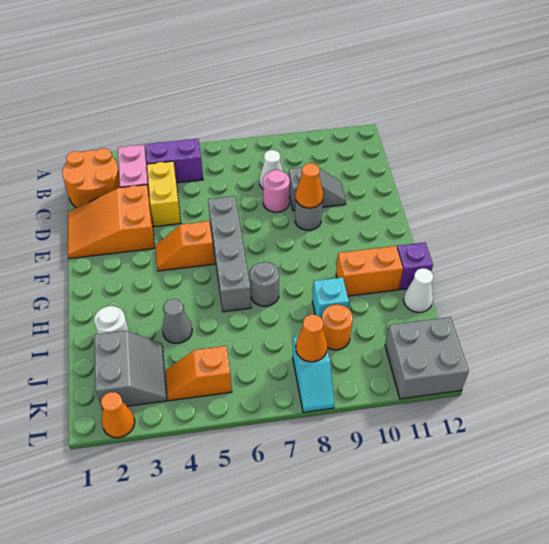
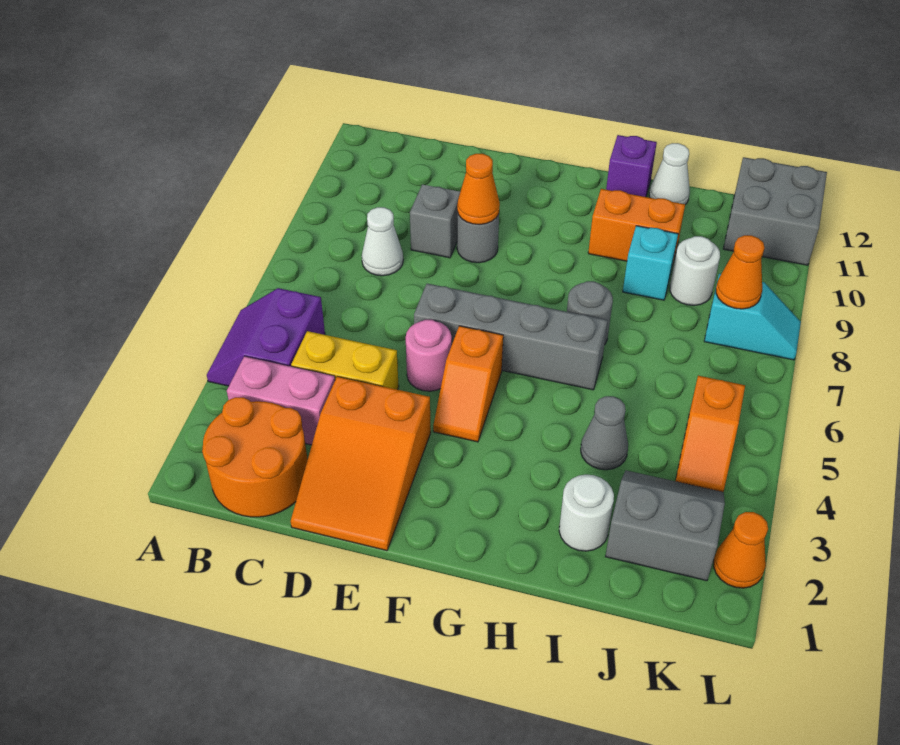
pink round brick D8 level 1 -> pink round brick E5 level 1
orange brick H10:H11 level 1 -> orange brick H10:I10 level 1
orange round brick J9 level 1 -> white round brick J9 level 1

